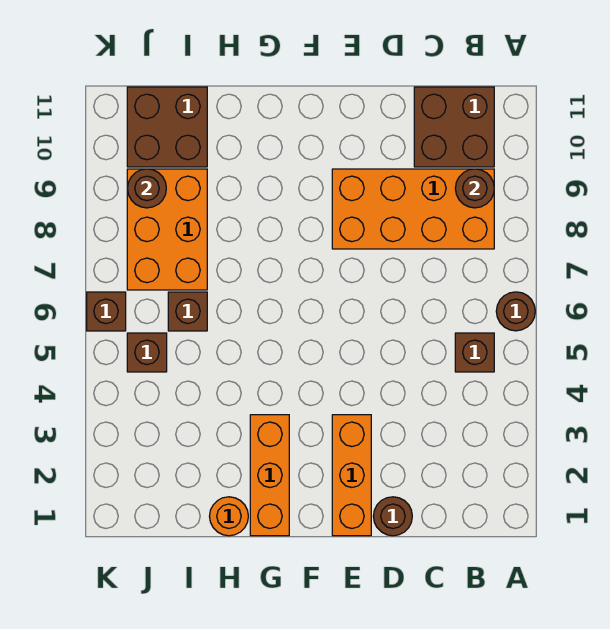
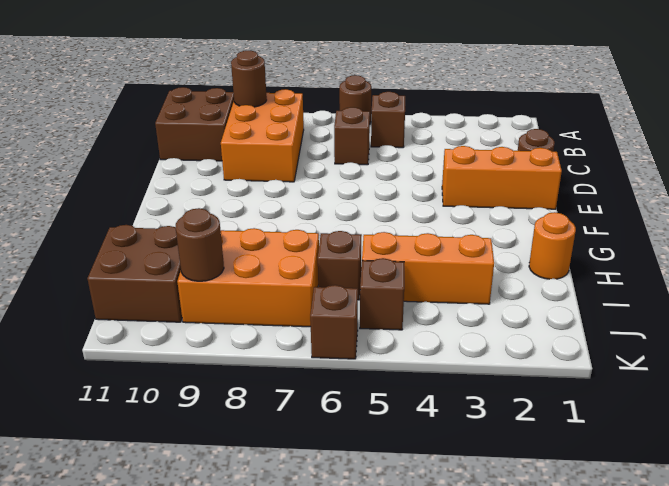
orange brick B8:E9 level 1 -> orange brick B8:D9 level 1
none -> brown brick C6 level 1
orange brick G1:G3 level 1 -> orange brick I3:I5 level 1

